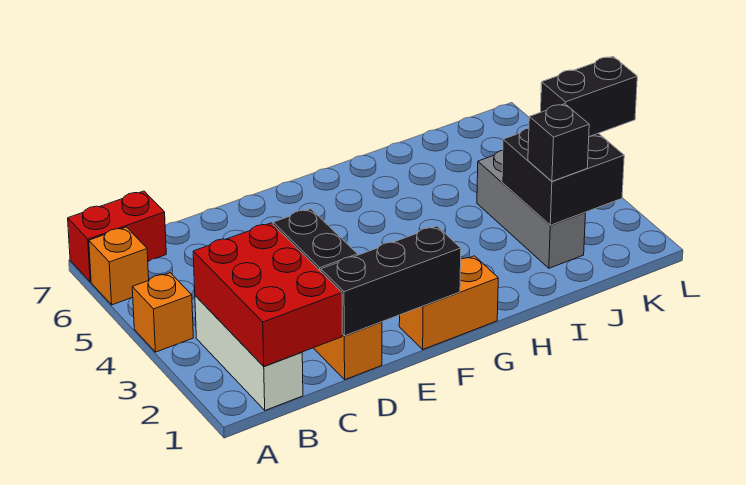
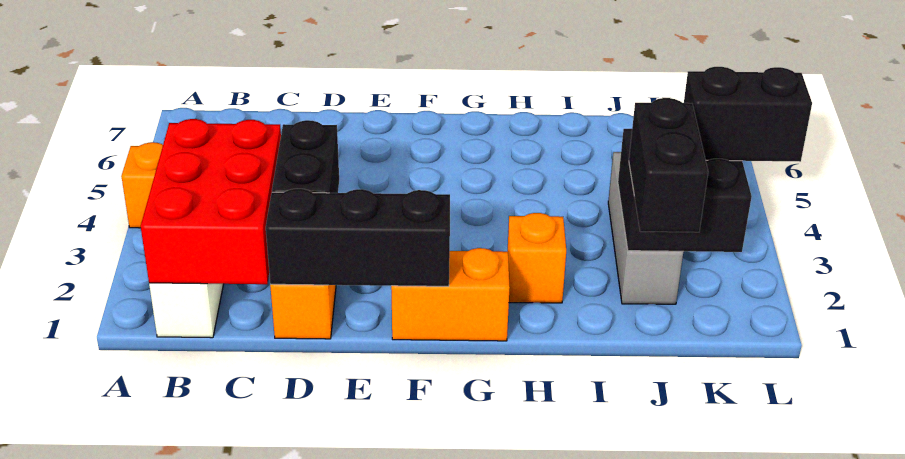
orange brick A6 level 1 -> orange brick H2 level 1
red brick A7:B7 level 1 -> none
black brick J2 level 3 -> black brick J1:J2 level 3

